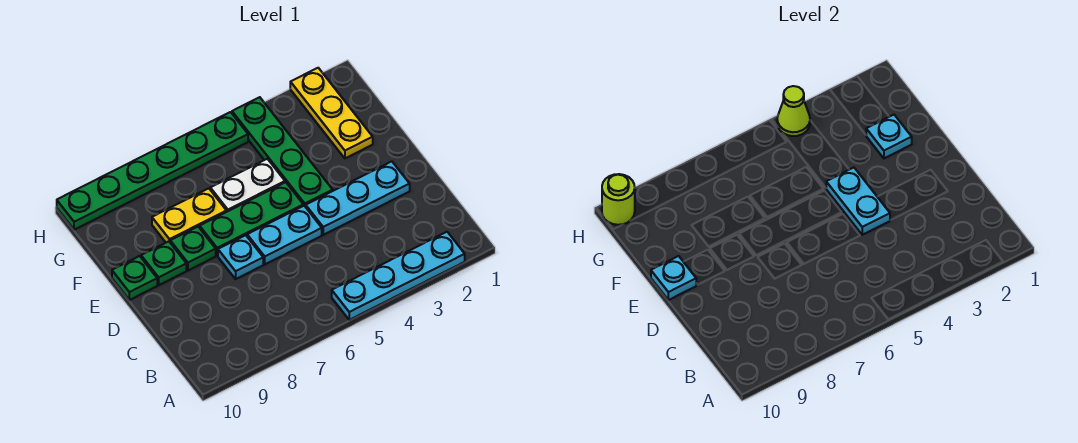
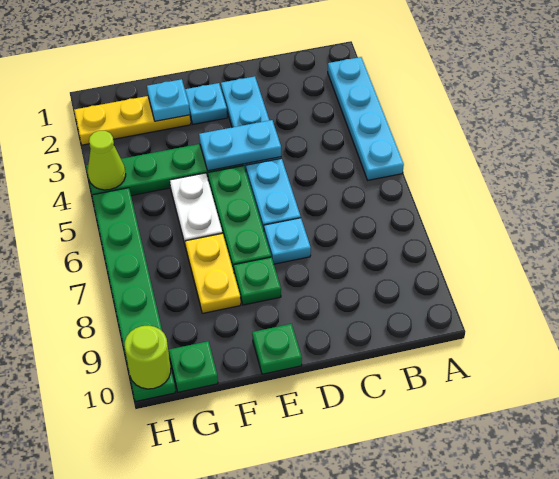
green plate E9 level 1 -> green plate G10 level 1
cyan plate E10 level 2 -> cyan plate E2 level 1

